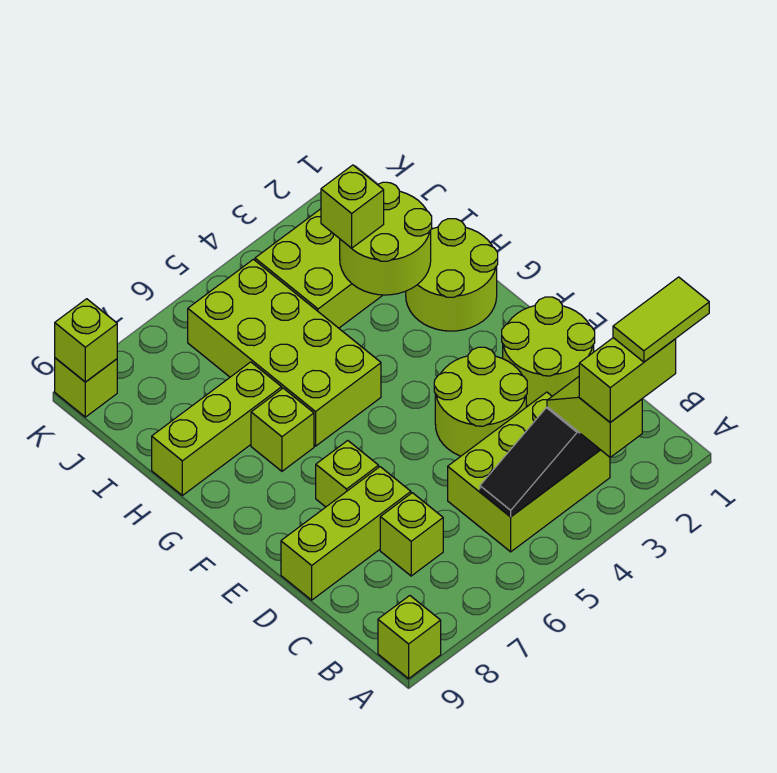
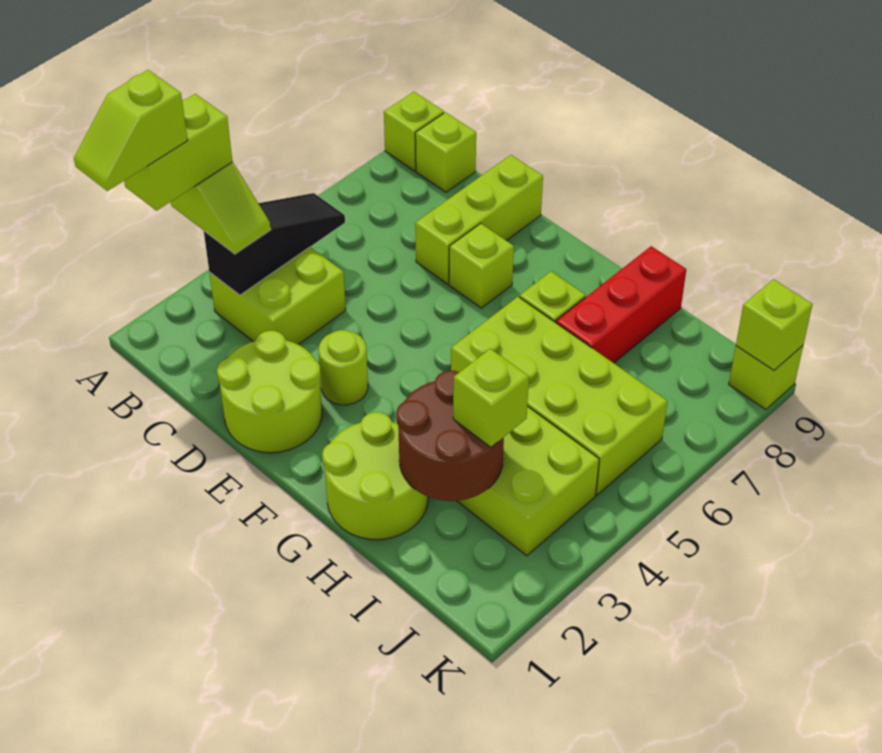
lime tile A1:A2 level 5 -> lime slope A1:A2 level 5 top 2
lime brick B3:C5 level 1 -> lime brick B3:C4 level 1
lime brick C7 level 1 -> lime brick B9 level 1
lime round brick D3:E4 level 1 -> lime round brick E3 level 1
lime round brick H2:I3 level 2 -> brown round brick H2:I3 level 2
lime brick H7:H9 level 1 -> red brick H7:H9 level 1

